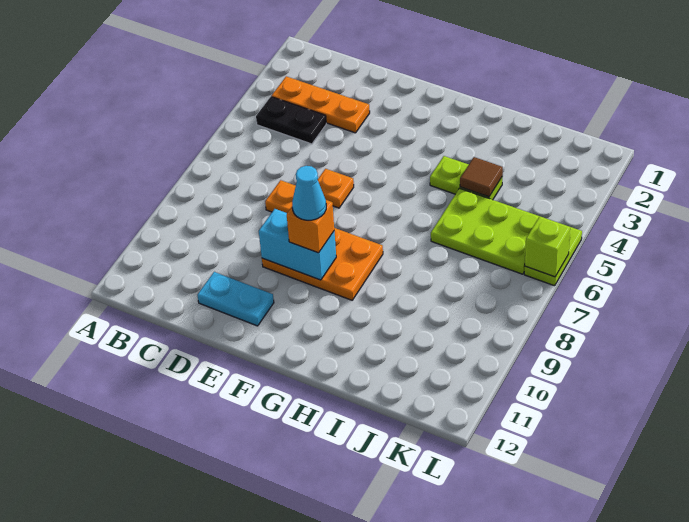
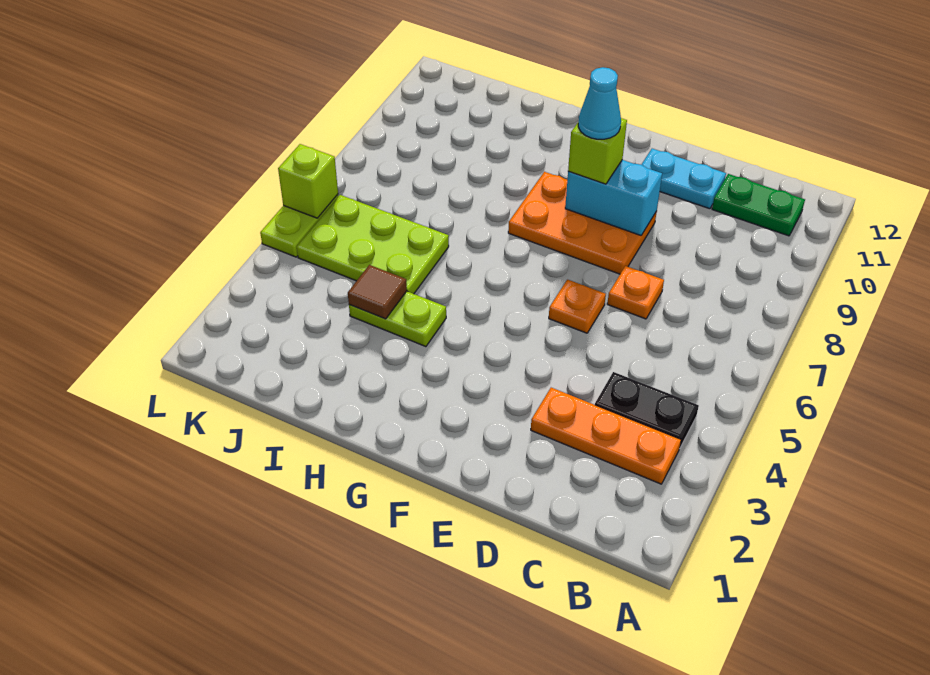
none -> green plate B11:C11 level 1
orange brick F9 level 3 -> lime brick F9 level 3

